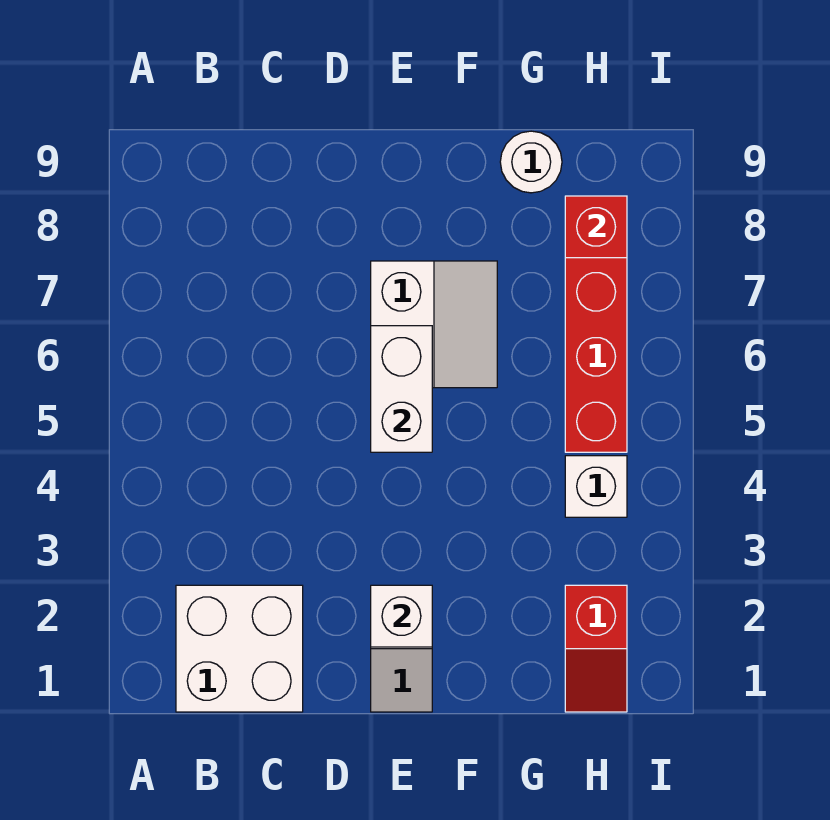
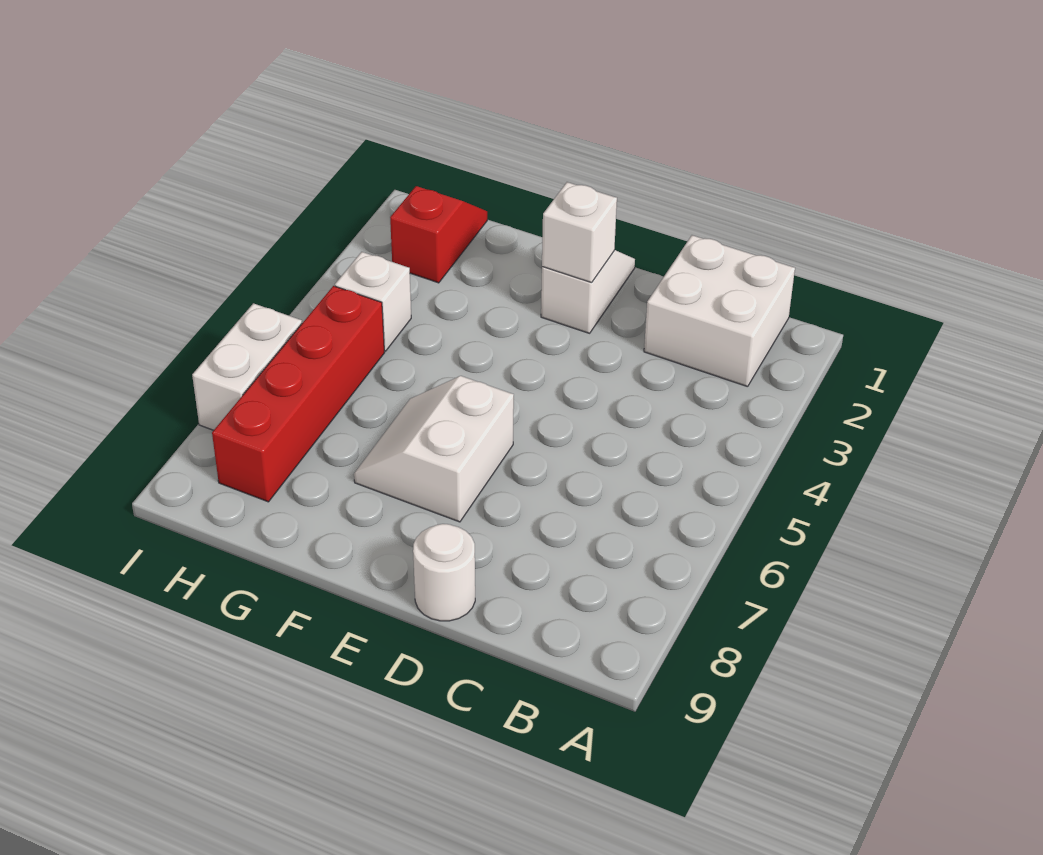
white brick E5:E6 level 2 -> white brick I6:I7 level 1
white round brick G9 level 1 -> white round brick D9 level 1
red brick H8 level 2 -> none

